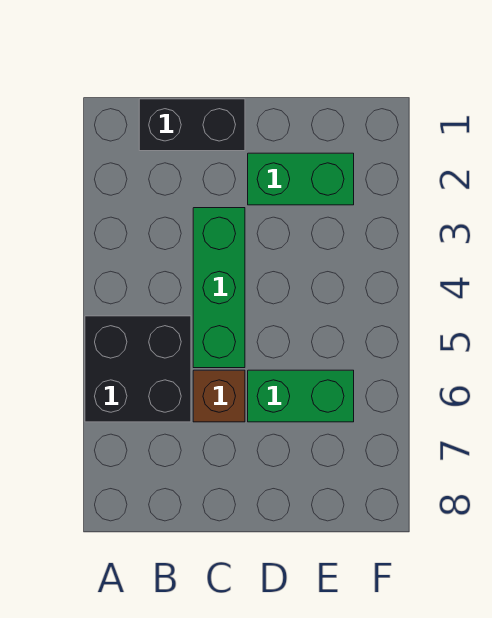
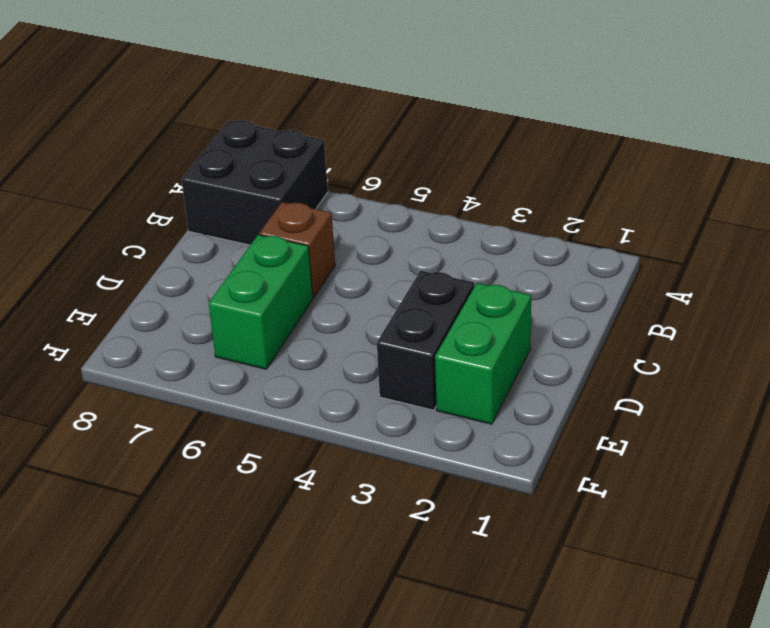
black brick A5:B6 level 1 -> black brick A7:B8 level 1
black brick B1:C1 level 1 -> black brick D3:E3 level 1
green brick C3:C5 level 1 -> none

